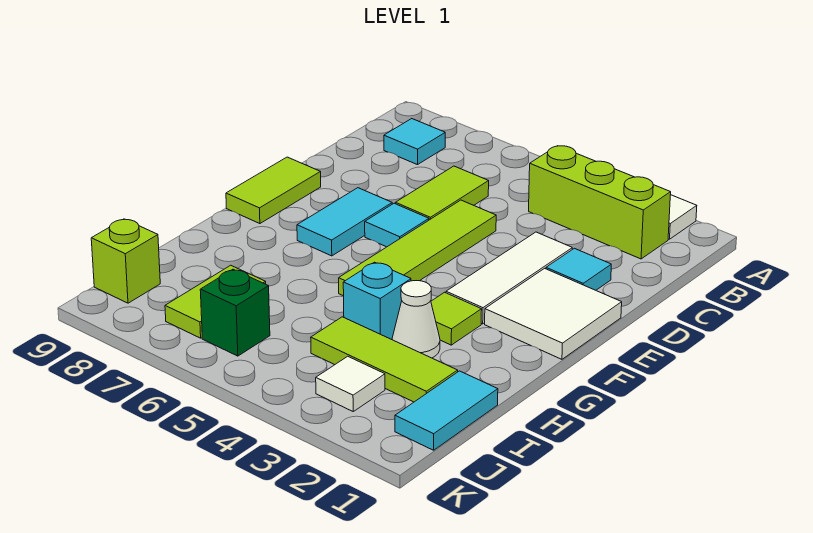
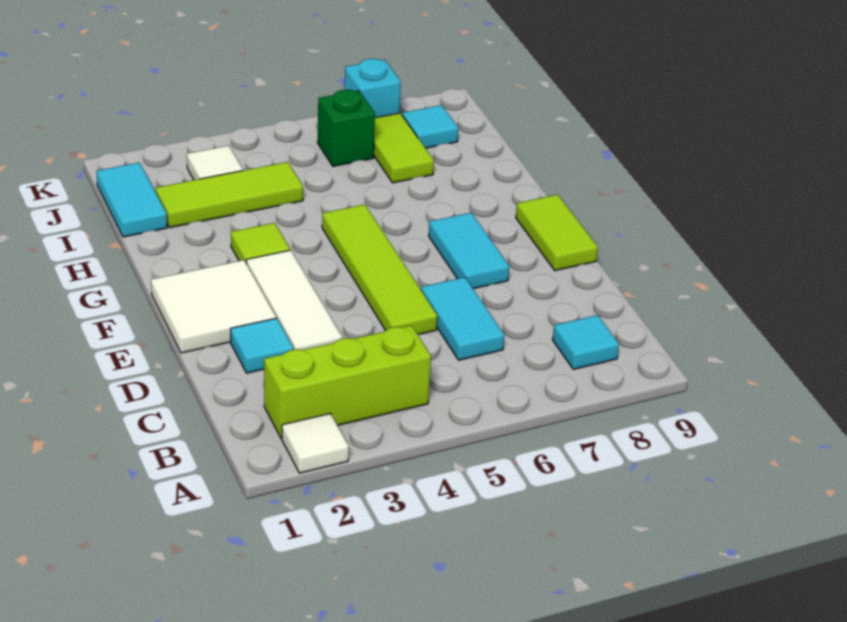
lime tile C6:D6 level 1 -> cyan tile C6:D6 level 1
cyan tile E6 level 1 -> cyan tile J8 level 1
white cone H3 level 1 -> none
cyan brick H4 level 1 -> cyan brick K7 level 1
lime brick J9 level 1 -> none

